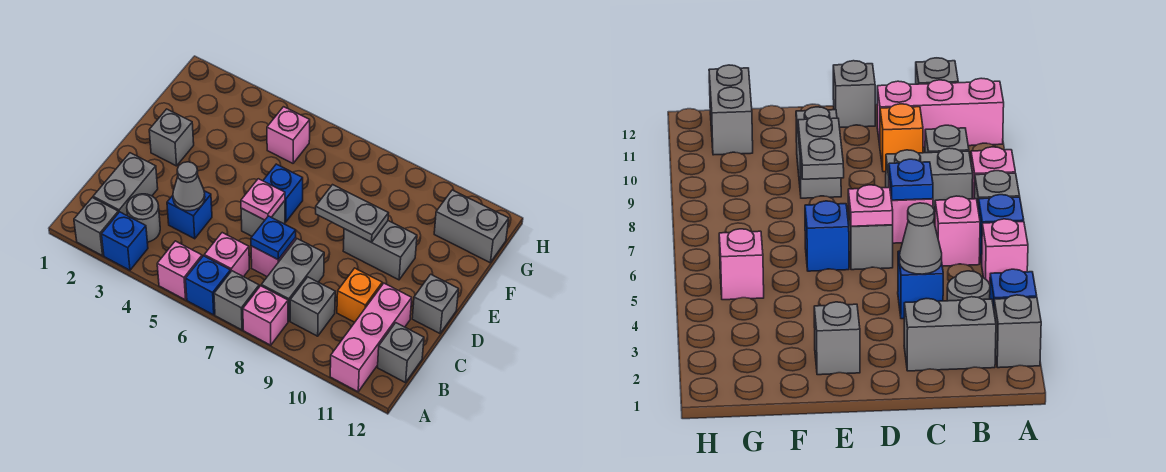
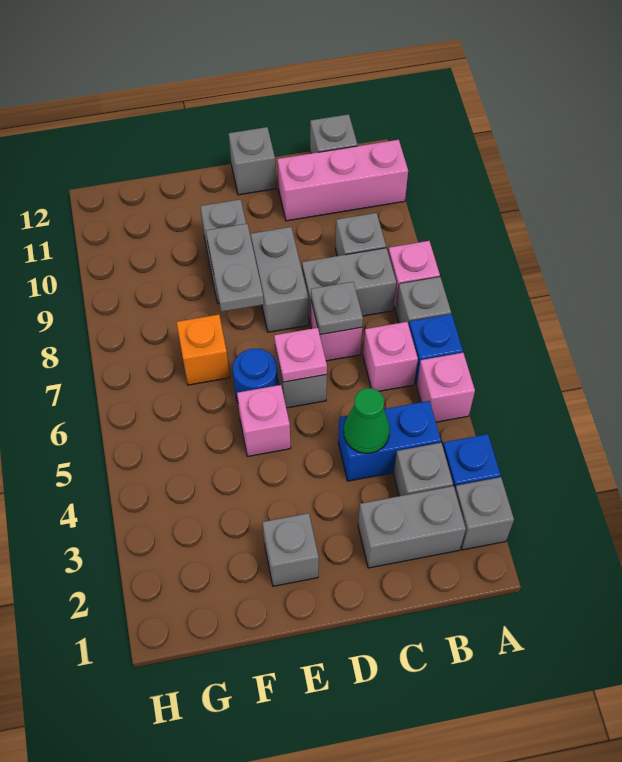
grey round brick B3 level 1 -> grey brick B3 level 1
blue brick C4 level 1 -> blue brick B4:C4 level 1
grey cone C4 level 2 -> green cone C4 level 2
blue plate C7 level 2 -> grey plate C7 level 2
orange brick C10 level 1 -> orange brick F7 level 1
blue brick E6 level 1 -> blue round brick E6 level 1
pink brick G5 level 1 -> pink brick E5 level 1
grey brick G11:G12 level 1 -> grey brick D8:D9 level 1

